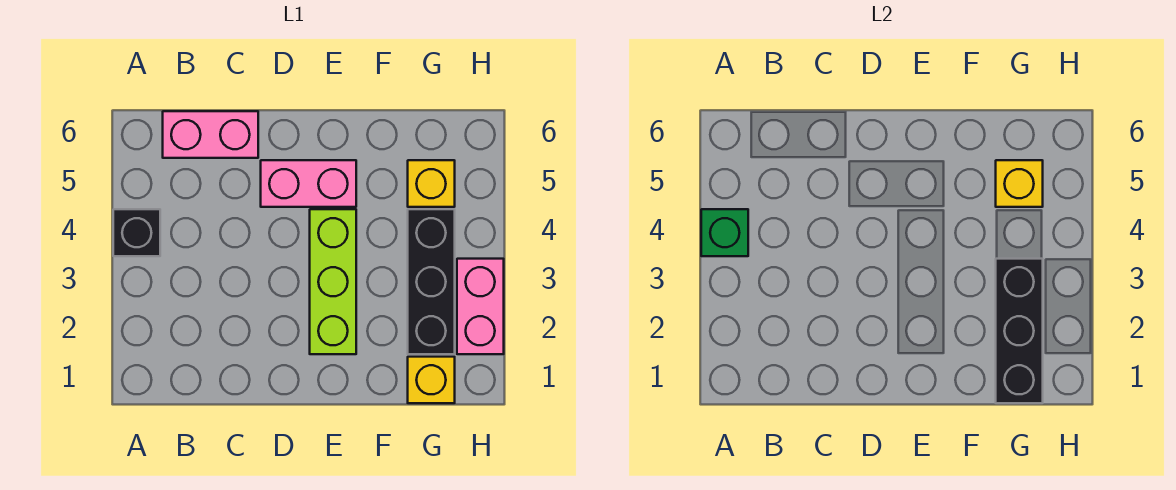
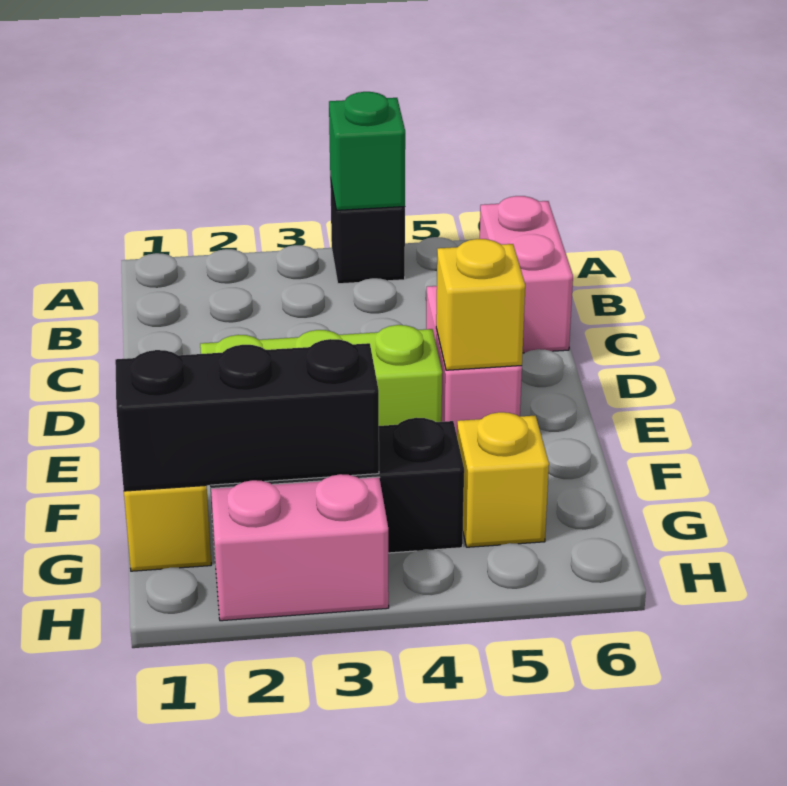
yellow brick G5 level 2 -> yellow brick E5 level 2

